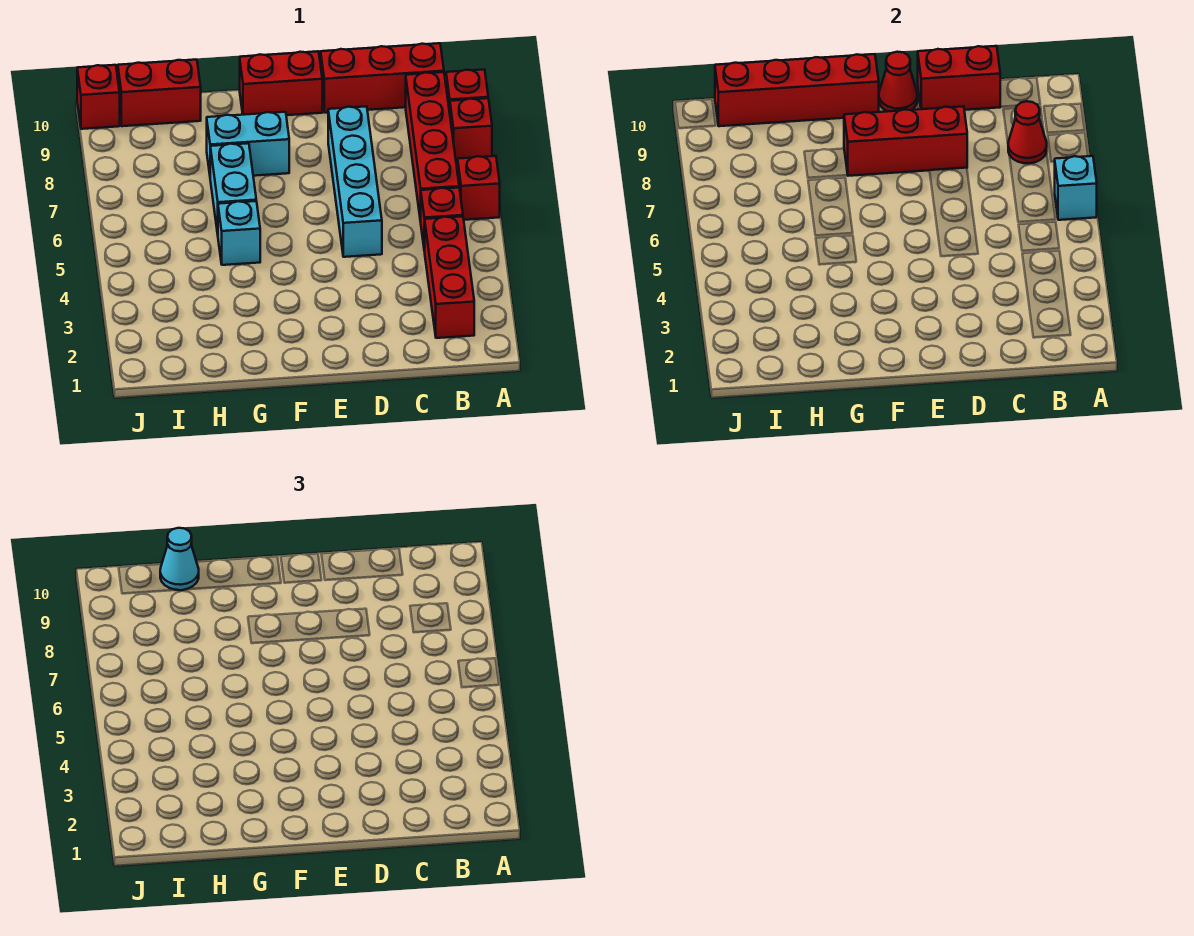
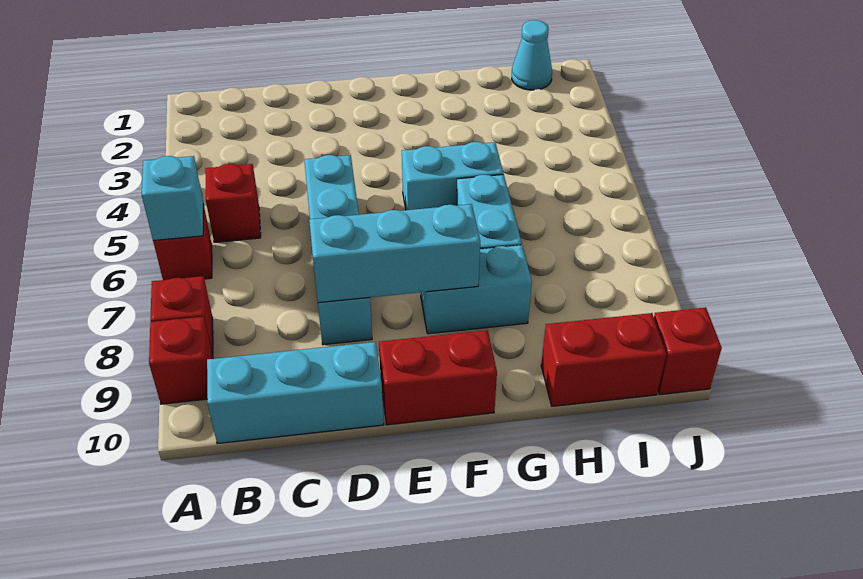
red brick B2:B4 level 1 -> none
red brick B6:B9 level 1 -> none
red cone B8 level 2 -> none
red brick B10:D10 level 1 -> cyan brick B10:D10 level 1
red brick C10:D10 level 2 -> none
red brick D8:F8 level 2 -> cyan brick D8:F8 level 2
red cone E10 level 2 -> none
red brick F10:I10 level 2 -> none
cyan brick G5 level 1 -> cyan brick F5:G5 level 1
cyan cone H10 level 3 -> cyan cone I1 level 1

